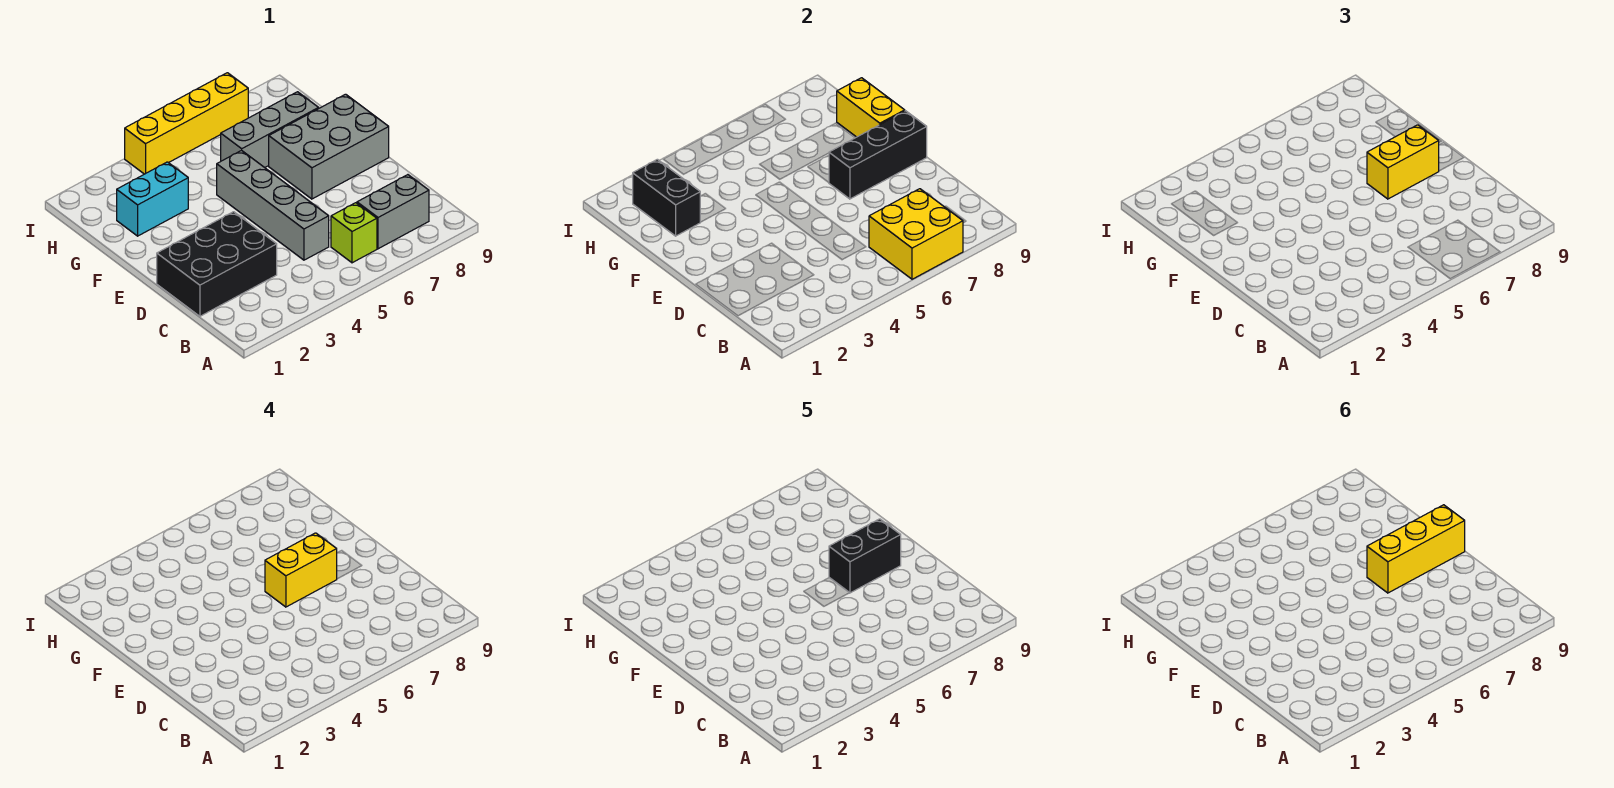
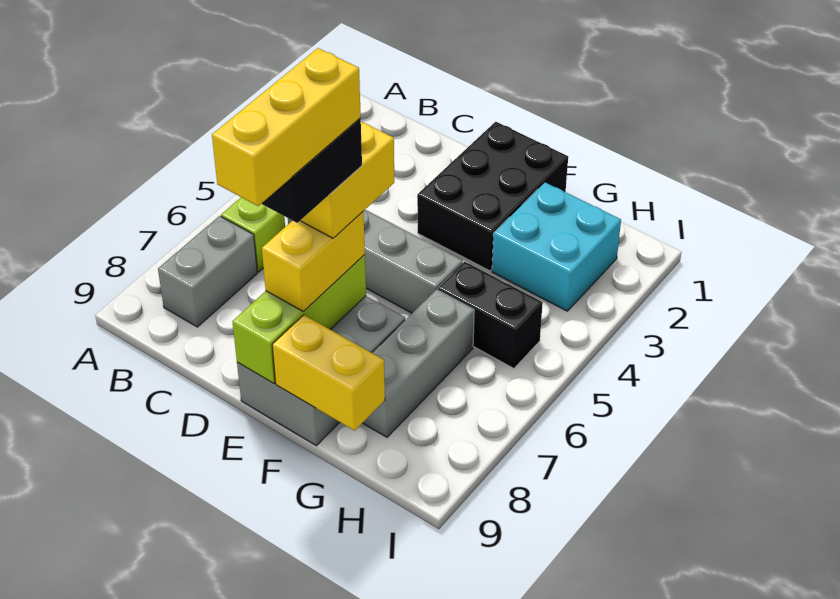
yellow brick A6:B7 level 2 -> none
black brick C1:D3 level 1 -> black brick E1:F3 level 1
black brick E7:E9 level 2 -> lime brick E7:E9 level 2
cyan brick G2:G3 level 1 -> cyan brick G2:H3 level 1
black brick G2:H2 level 2 -> black brick G5:H5 level 1
yellow brick I4:I7 level 1 -> none

